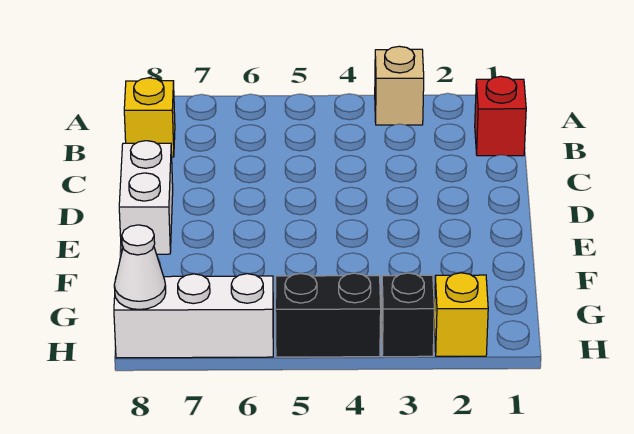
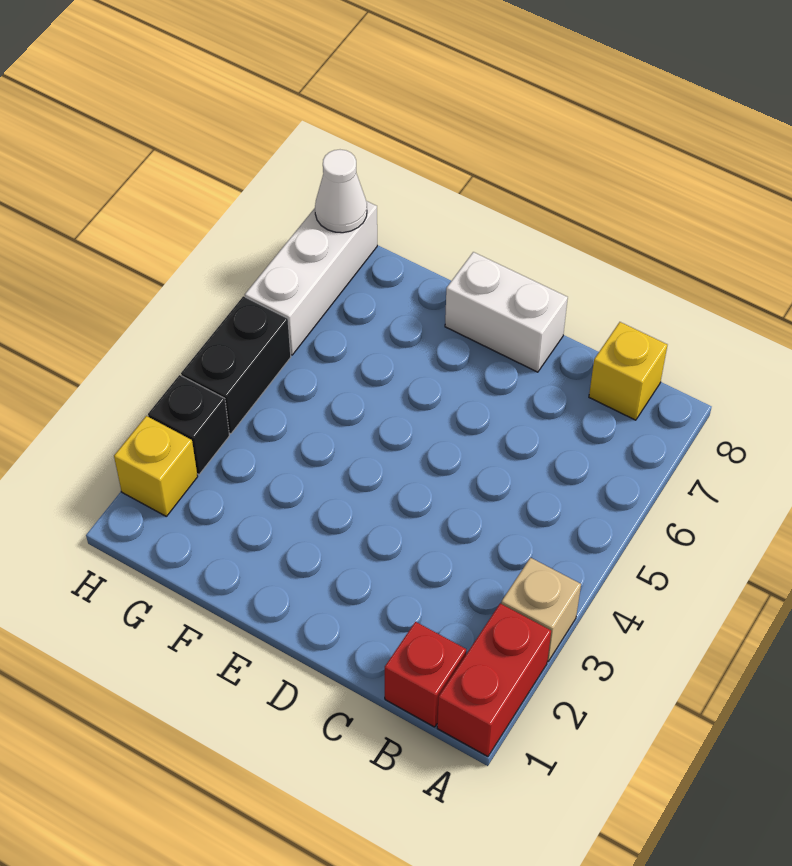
none -> red brick A1:A2 level 1

